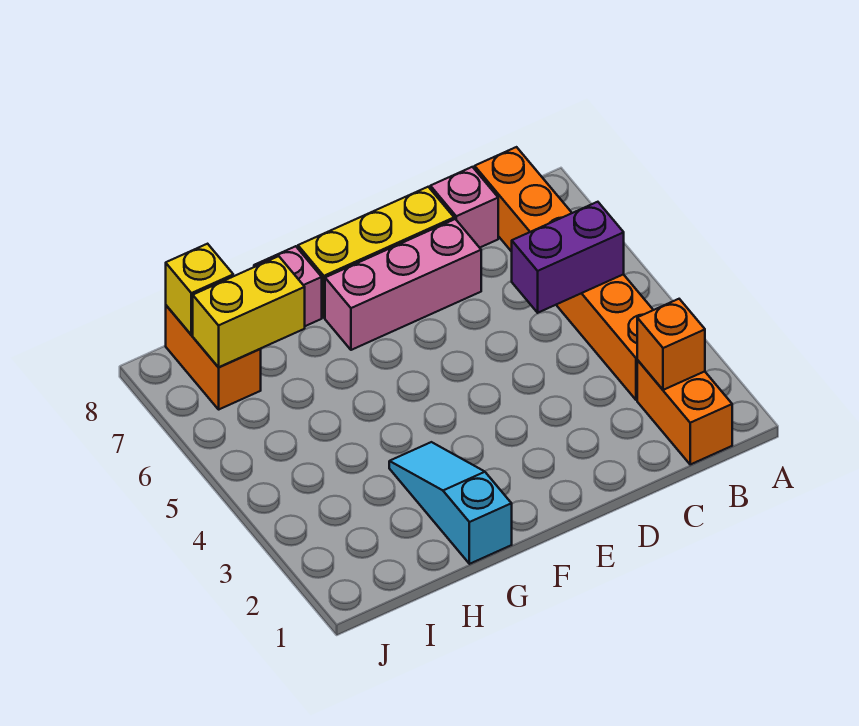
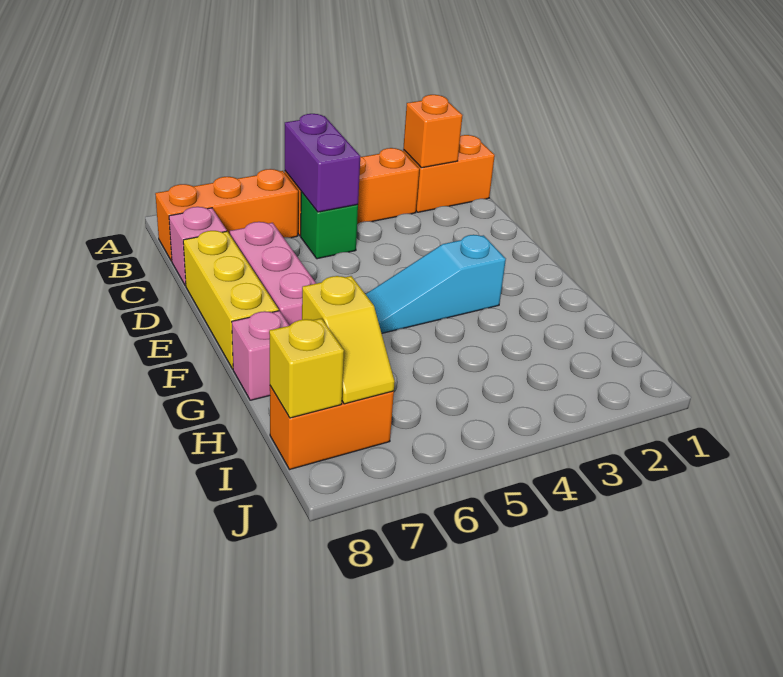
none -> green brick C5 level 1
cyan slope G1:G3 level 1 top 1 -> cyan slope F3:F5 level 1 top 3
yellow brick H7:I7 level 2 -> yellow slope H7:I7 level 2 top H

